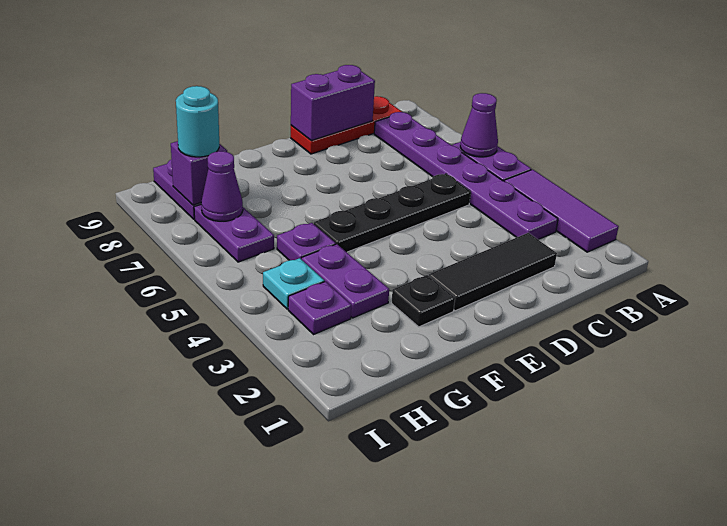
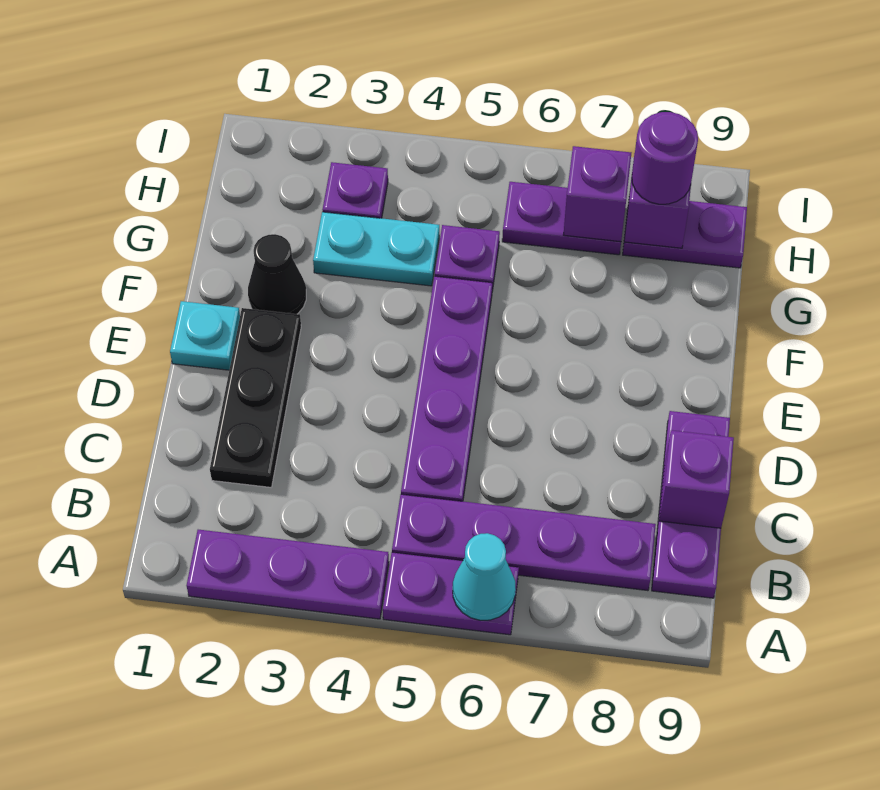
purple tile A2:A4 level 1 -> purple plate A2:A4 level 1
purple cone A6 level 2 -> cyan cone A6 level 2
purple plate B3:B8 level 1 -> purple plate B5:B8 level 1
red plate B9:D9 level 1 -> purple plate B9:D9 level 1
black tile C2:E2 level 1 -> black plate C2:E2 level 1
black plate C5:F5 level 1 -> purple plate C5:F5 level 1
purple brick C9:D9 level 2 -> purple brick C9 level 2
black plate F2 level 1 -> black cone F2 level 1
purple plate G3:G4 level 1 -> cyan plate G3:G4 level 1
cyan plate H4 level 1 -> cyan plate E1 level 1
purple cone H7 level 2 -> purple brick H7 level 2
cyan round brick H8 level 3 -> purple round brick H8 level 3

